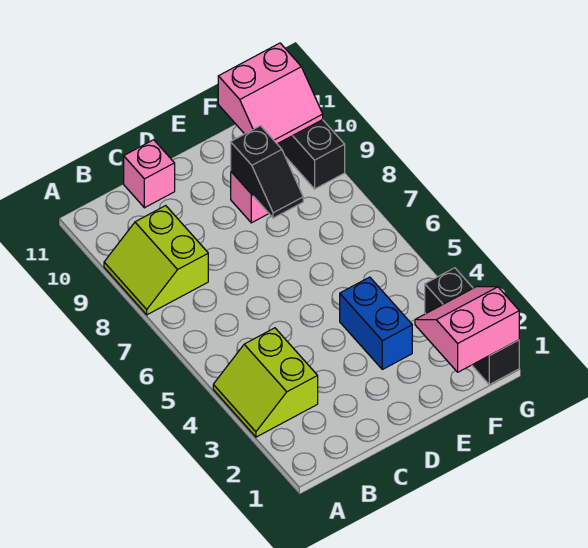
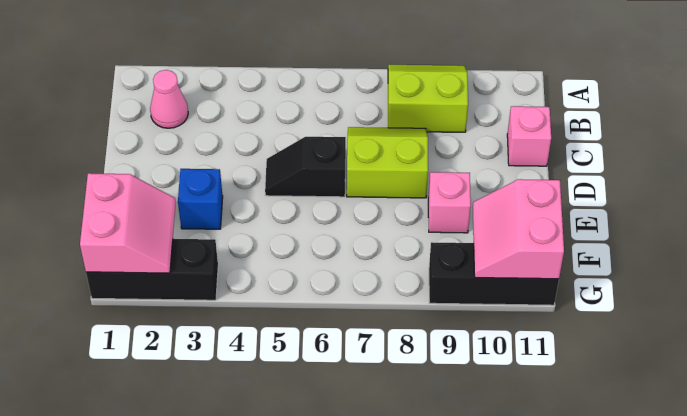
lime slope A3:B4 level 1 top B -> lime slope C7:D8 level 1 top D
none -> pink cone B2 level 1
blue brick E3:E4 level 1 -> blue brick E3 level 1
black slope E8:E9 level 2 top 9 -> black slope D5:D6 level 1 top 6

